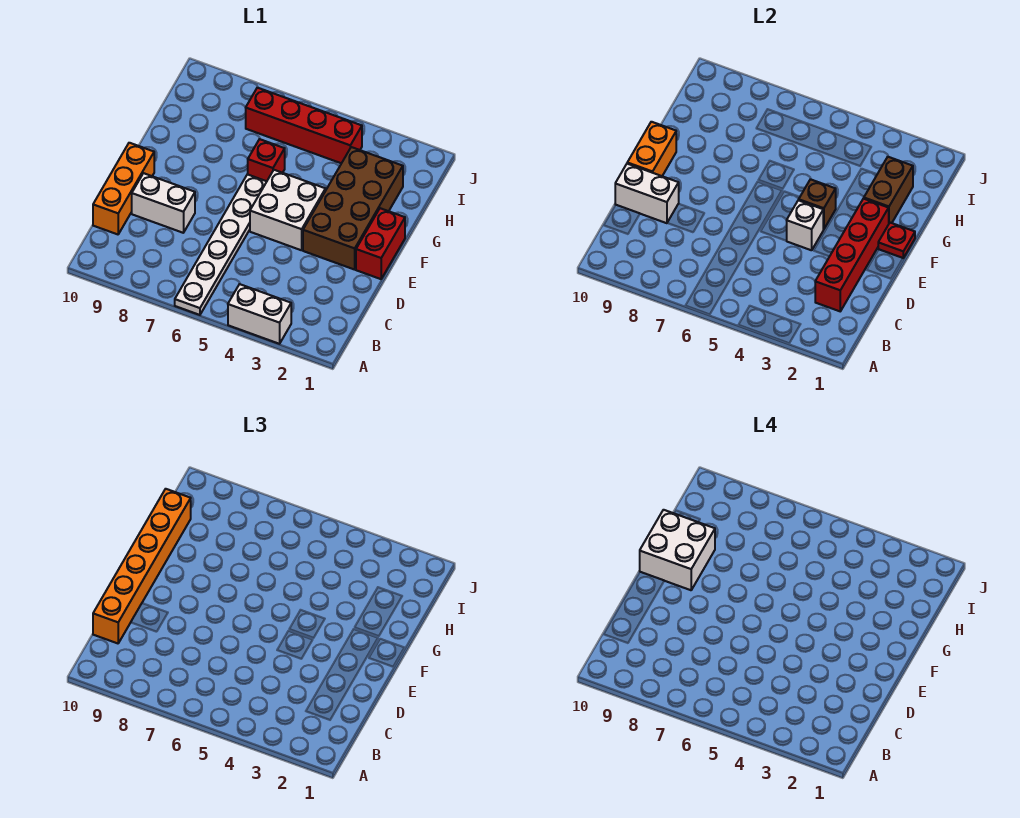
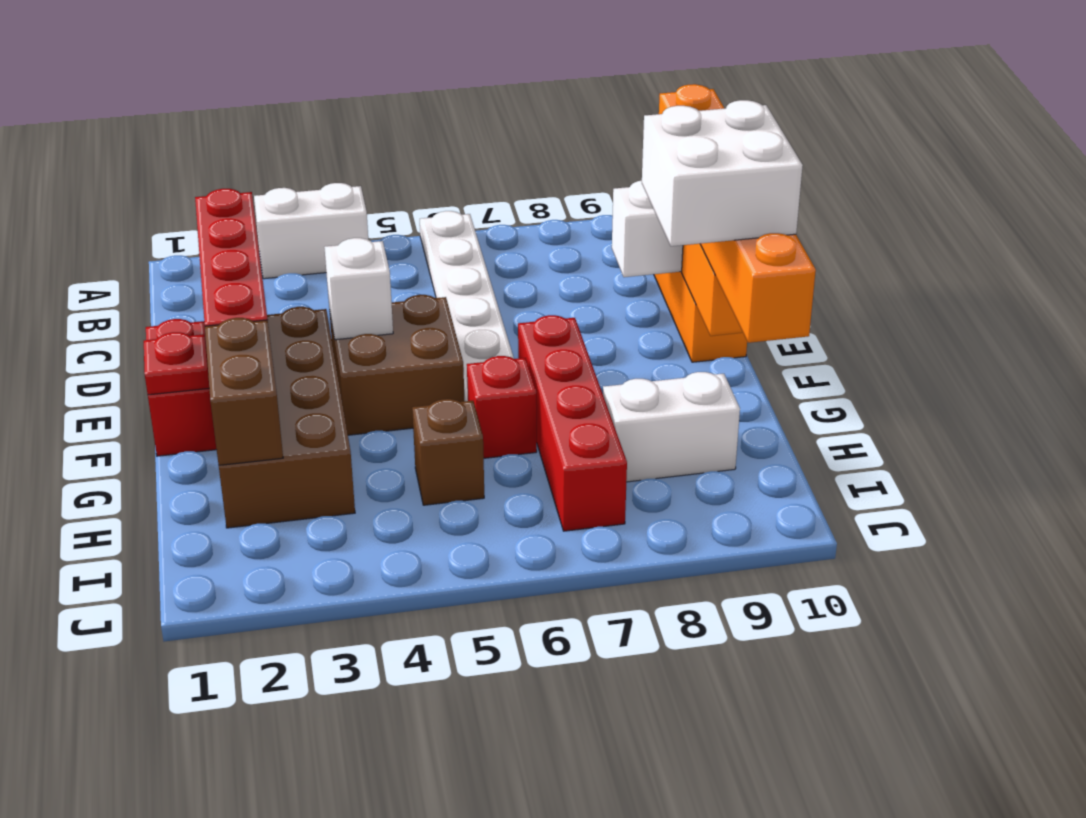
white brick D8:D9 level 1 -> white brick H8:H9 level 1
white brick E4:F5 level 1 -> brown brick E4:F5 level 1
brown brick F4 level 2 -> brown brick H5 level 1
red brick I4:I7 level 1 -> red brick F7:I7 level 1

